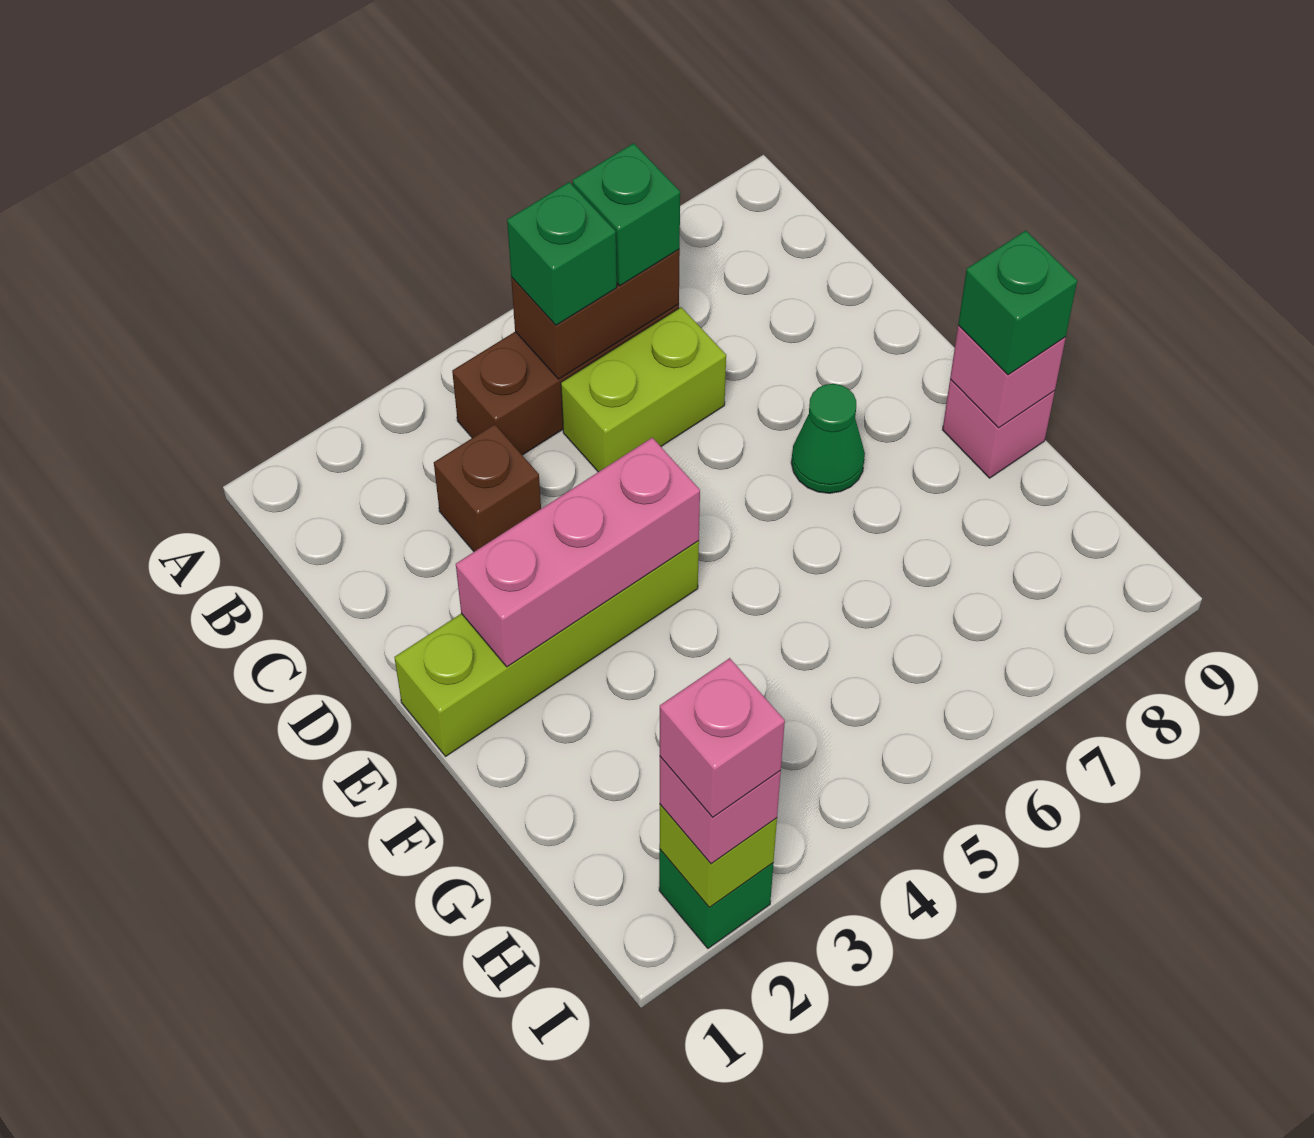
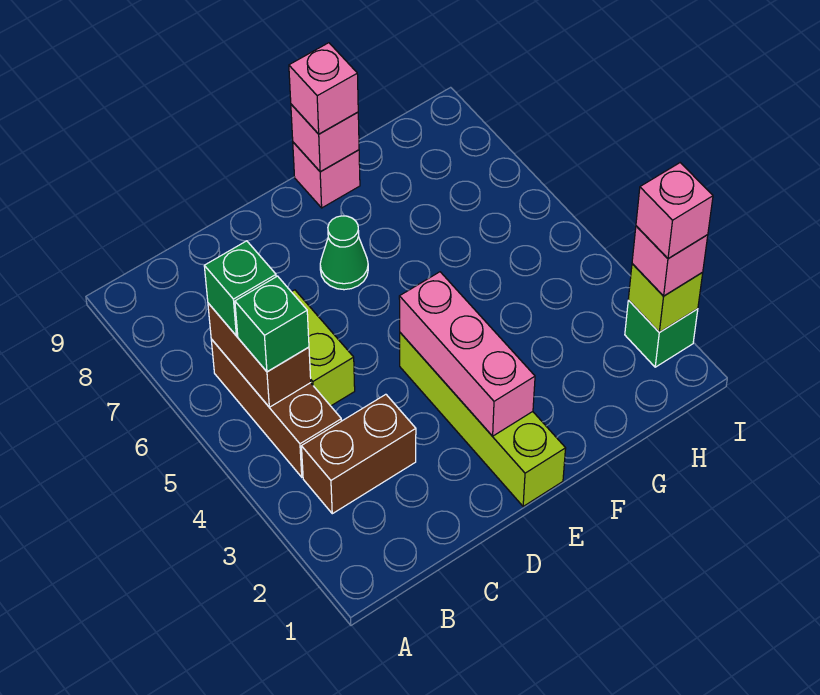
brown brick C3 level 1 -> brown brick B3:C3 level 1
green brick F9 level 3 -> pink brick F9 level 3

